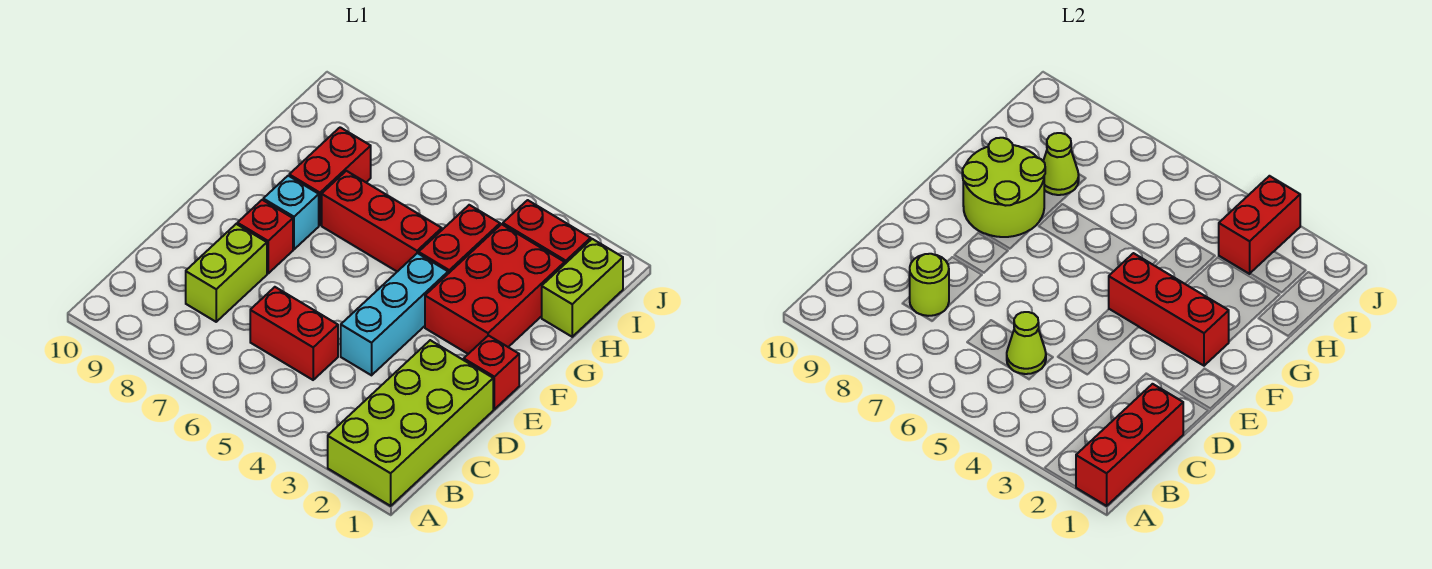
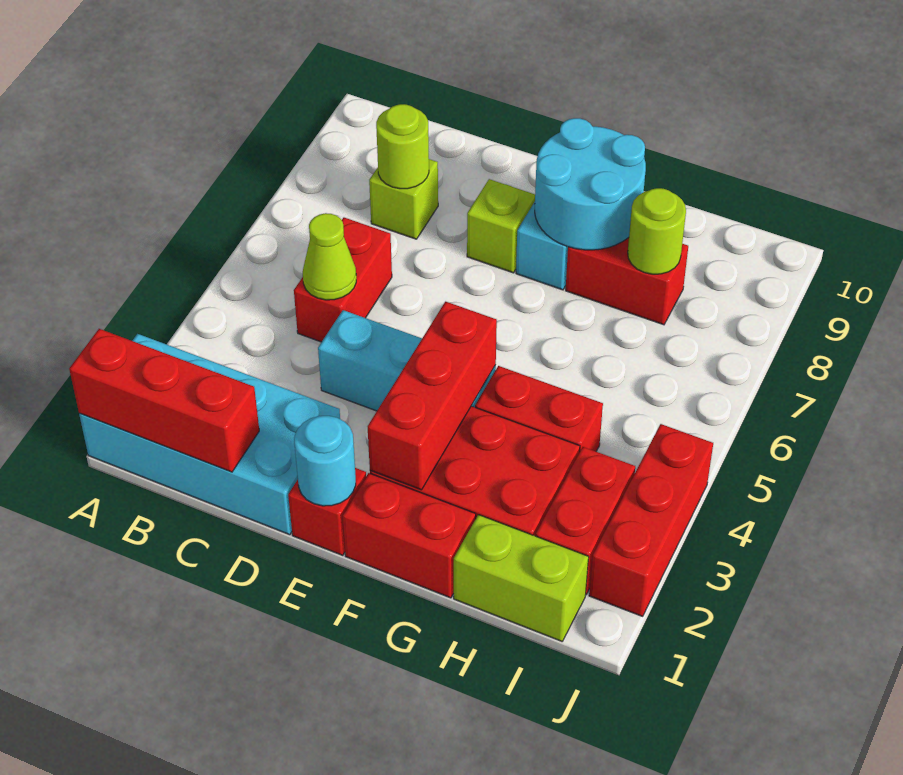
lime brick A1:D2 level 1 -> cyan brick A1:D2 level 1
lime brick C8:D8 level 1 -> lime brick C8 level 1
none -> cyan round brick E1 level 2
red brick E8 level 1 -> lime brick E8 level 1
lime round brick F8:G9 level 2 -> cyan round brick F8:G9 level 2
red brick G5:G7 level 1 -> red brick J2:J4 level 1
lime cone H8 level 2 -> lime round brick H8 level 2
red brick I3:J3 level 2 -> red brick F1:G1 level 1

